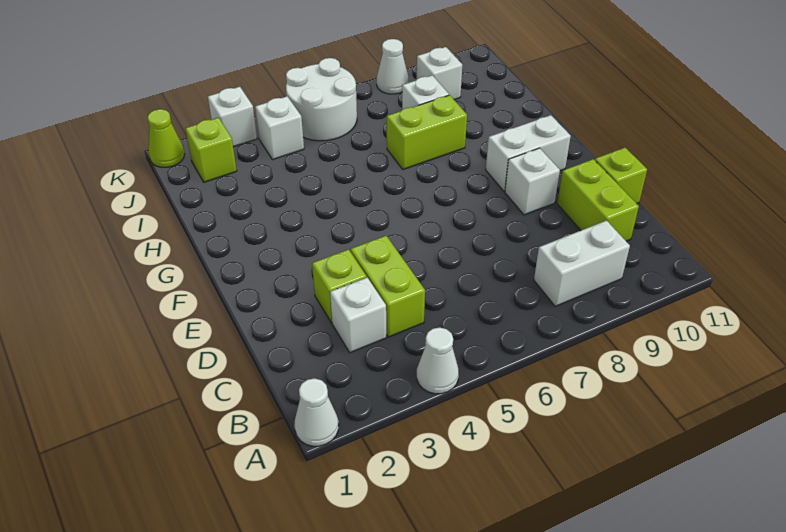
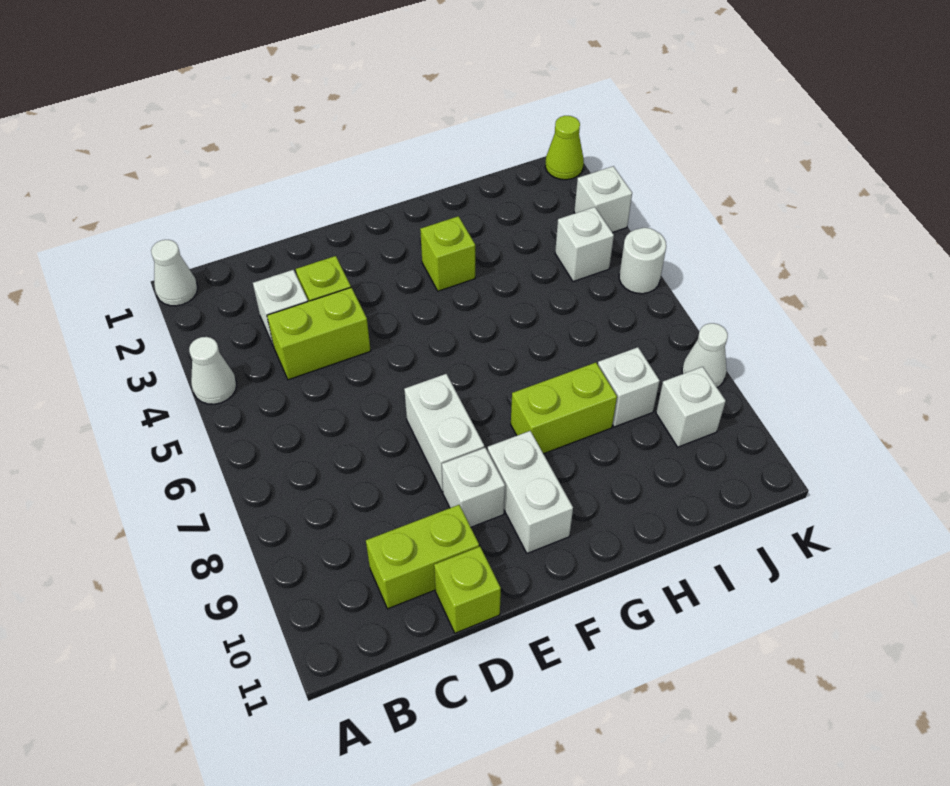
white brick B8:B9 level 1 -> white brick E7:E8 level 1
lime brick H7:H8 level 1 -> lime brick G8:H8 level 1
lime brick J2 level 1 -> lime brick G3 level 1
white round brick J5:K6 level 1 -> white round brick K5 level 1

